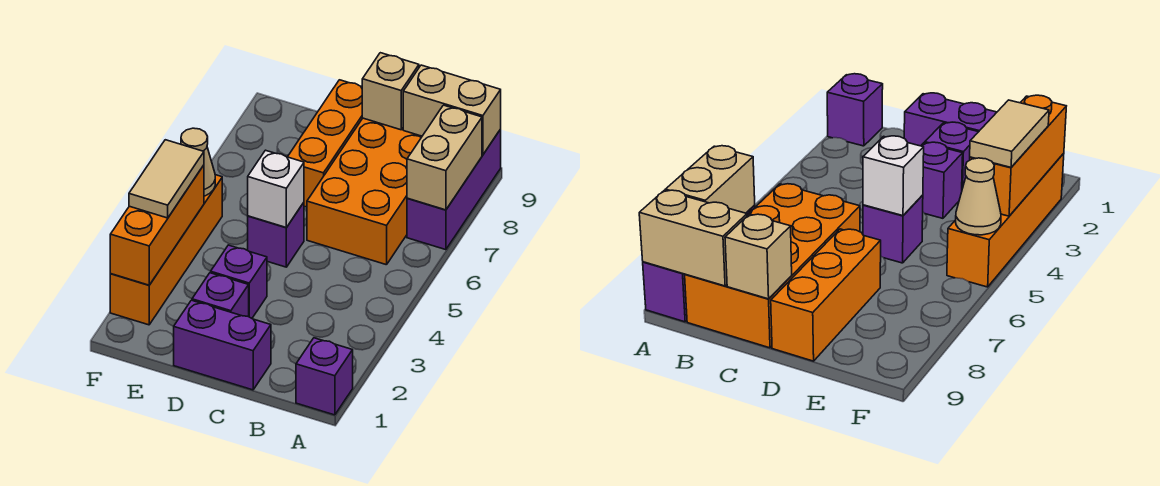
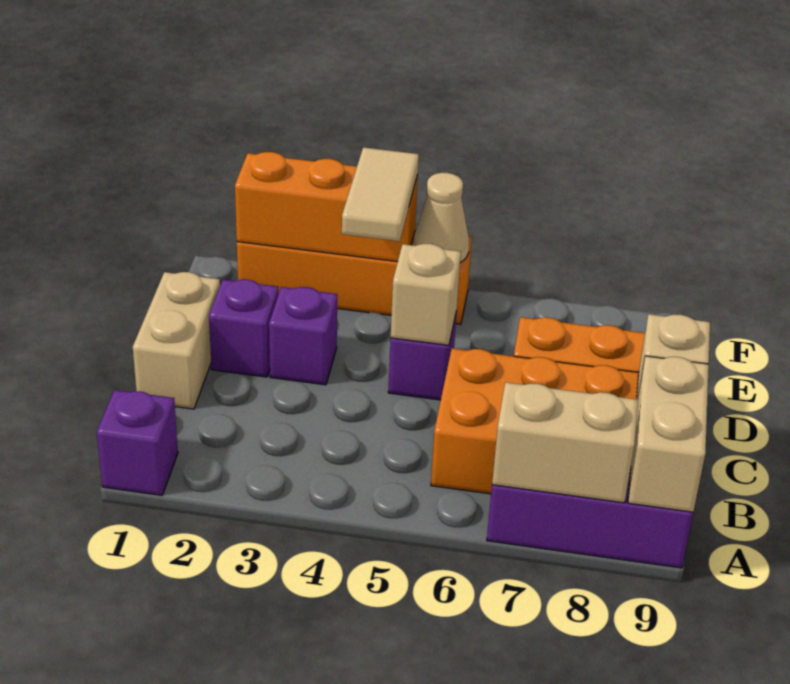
purple brick C1:D1 level 1 -> tan brick C1:D1 level 1
white brick D5 level 2 -> tan brick D5 level 2
tan tile F3:F4 level 3 -> tan tile E4:F4 level 3

